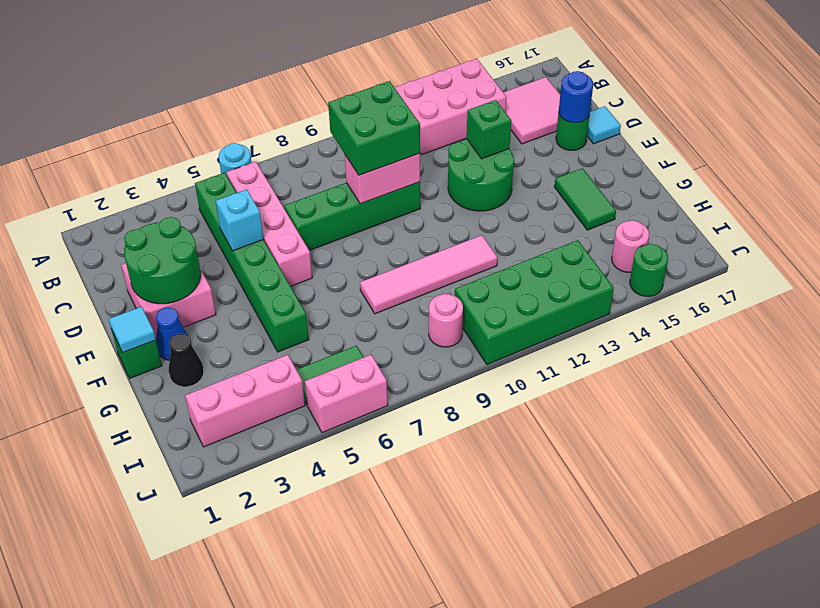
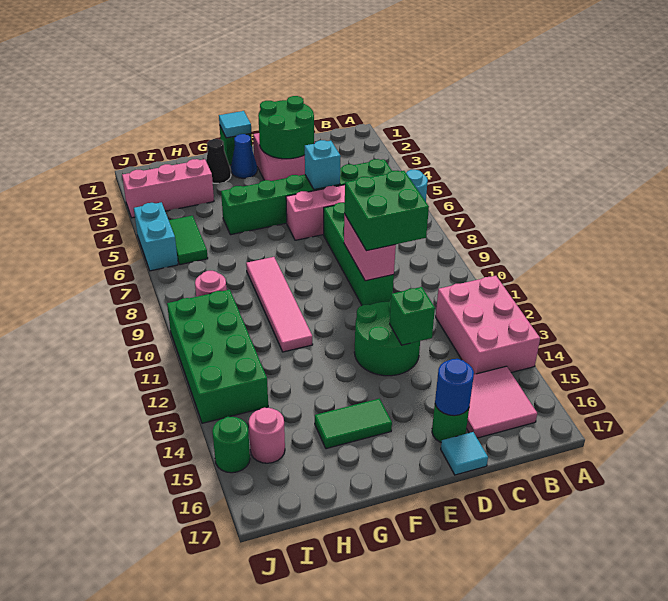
pink brick I2:I4 level 1 -> pink brick H3:J3 level 1
pink brick J5:J6 level 1 -> cyan brick J5:J6 level 1

